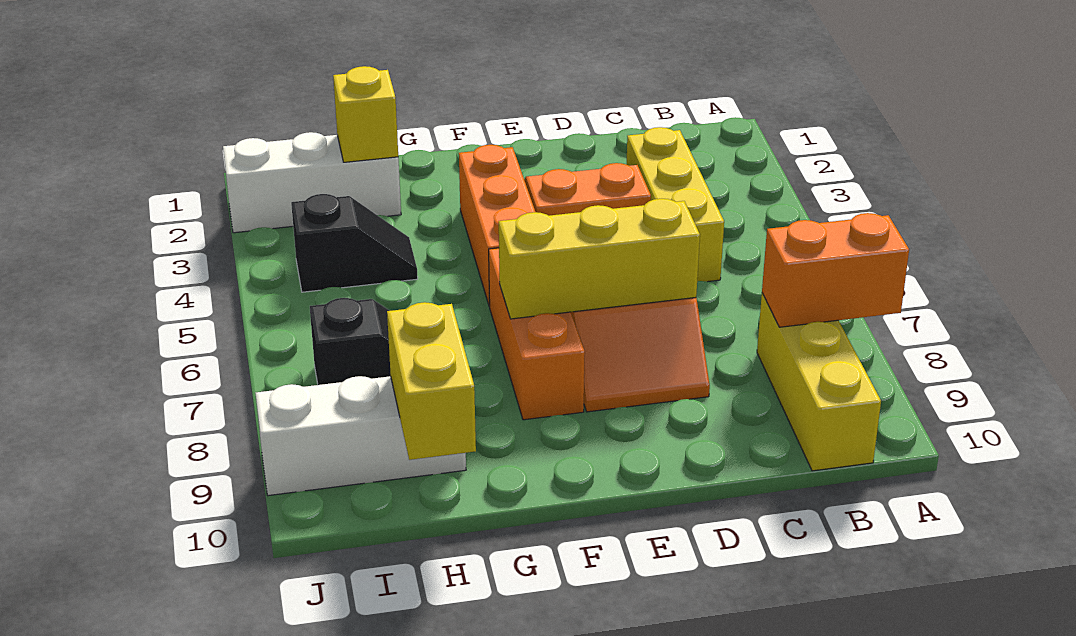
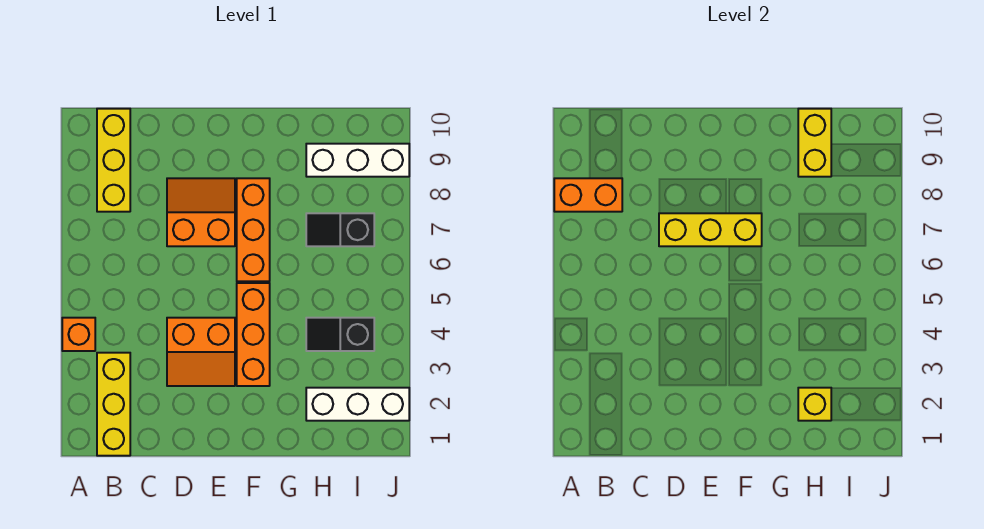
none -> orange brick A4 level 1
yellow brick C3:C5 level 1 -> yellow brick B1:B3 level 1

